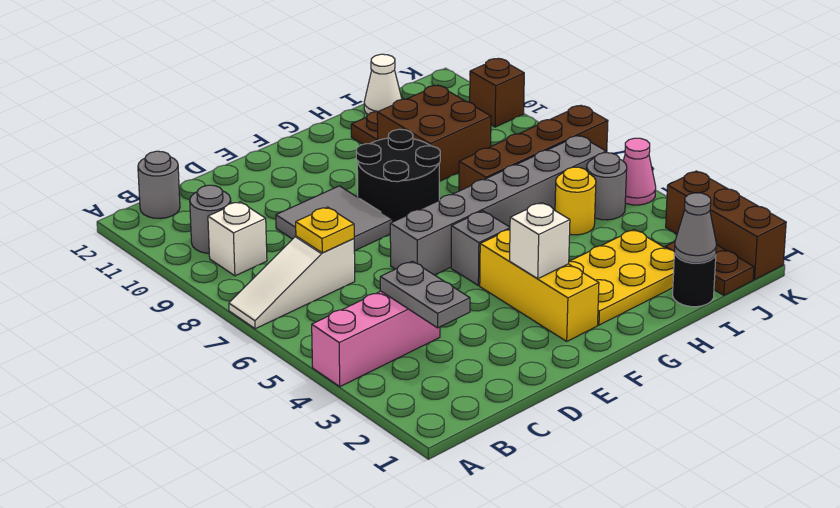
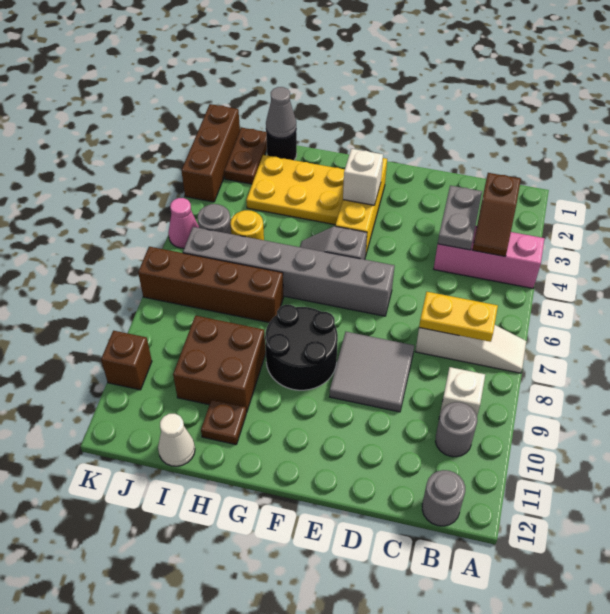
none -> brown slope B3:B4 level 2 top 3
yellow plate C7 level 2 -> yellow plate B7:C7 level 2

